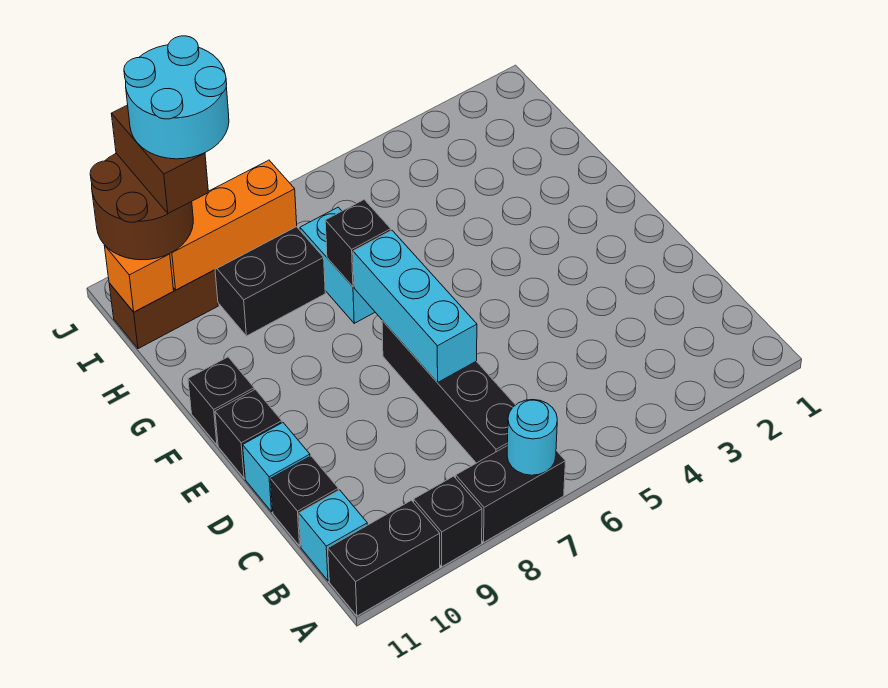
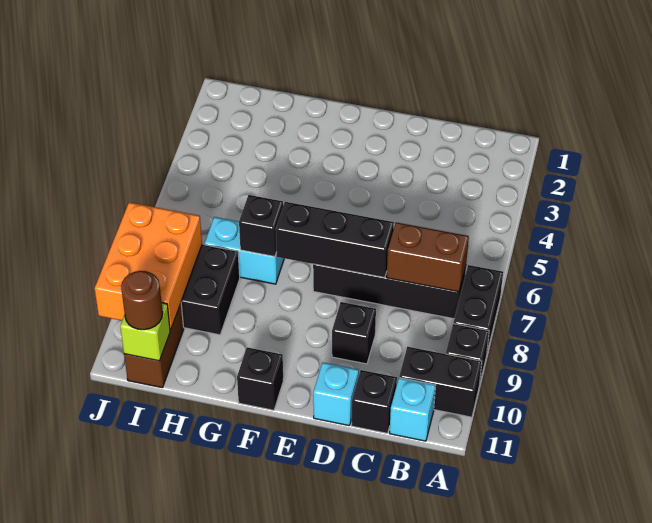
cyan round brick A7 level 2 -> none
black brick A10:A11 level 1 -> black brick A10:B10 level 1
cyan brick D7:F7 level 2 -> black brick D7:F7 level 2
black brick E11 level 1 -> black brick D9 level 1
orange brick I8:I10 level 2 -> orange brick I8:J10 level 2
cyan round brick I9:J10 level 5 -> none
brown round brick I10:J11 level 3 -> brown round brick I11 level 3
brown brick I10:J10 level 4 -> brown brick B7:C7 level 2
orange brick I11 level 2 -> lime brick I11 level 2

